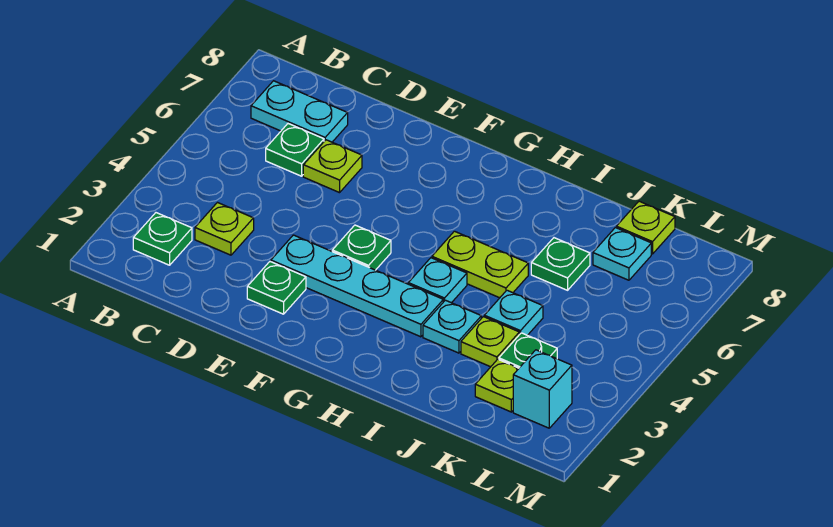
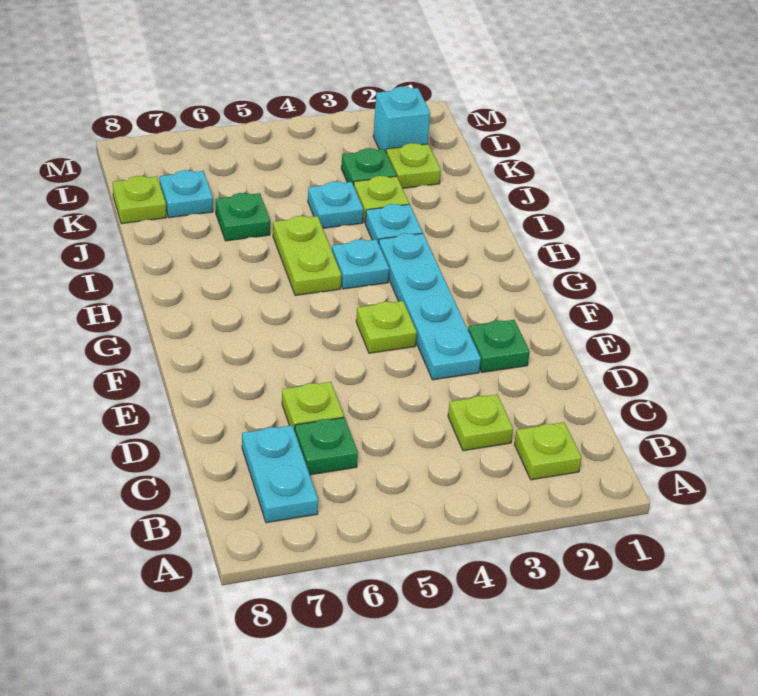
green plate B2 level 1 -> lime plate B2 level 1
green plate F4 level 1 -> lime plate F4 level 1

